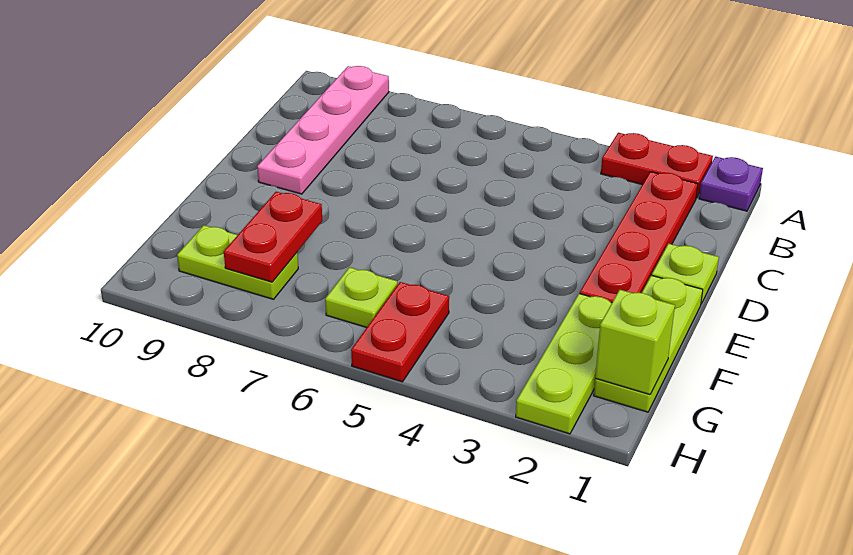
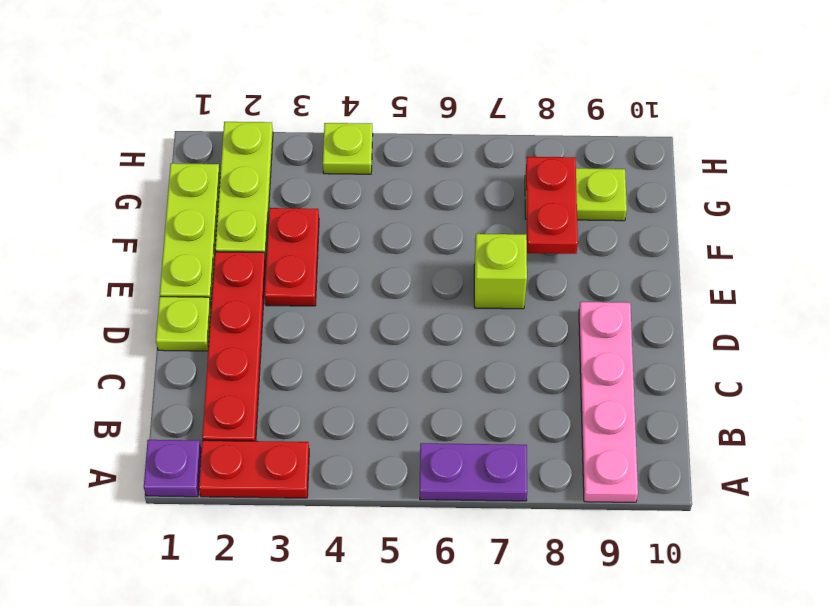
none -> purple plate A6:A7 level 1
lime brick G1 level 2 -> lime brick E7 level 1
red plate G5:H5 level 1 -> red plate E3:F3 level 1
lime plate G6 level 1 -> lime plate H4 level 1

